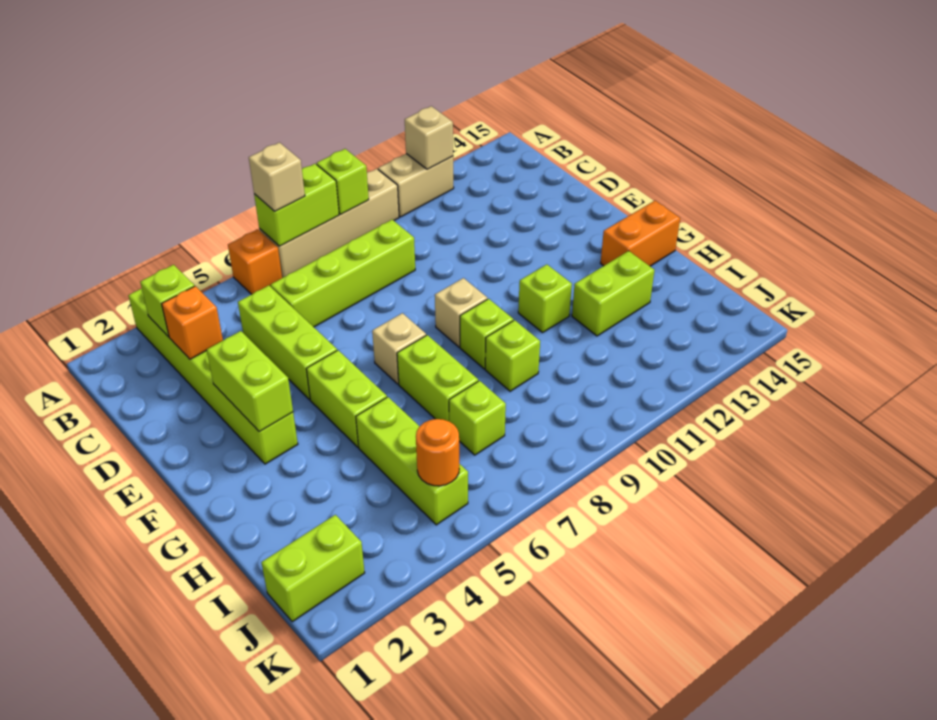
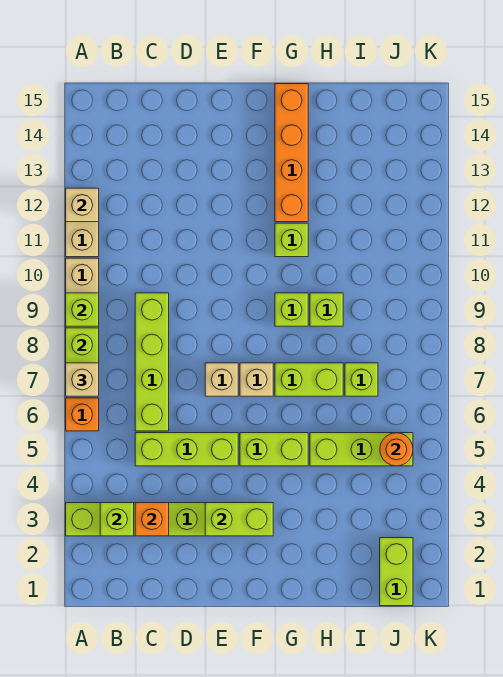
tan brick F9 level 1 -> tan brick E7 level 1
orange brick G14:G15 level 1 -> orange brick G12:G15 level 1
lime brick H12:H13 level 1 -> none

